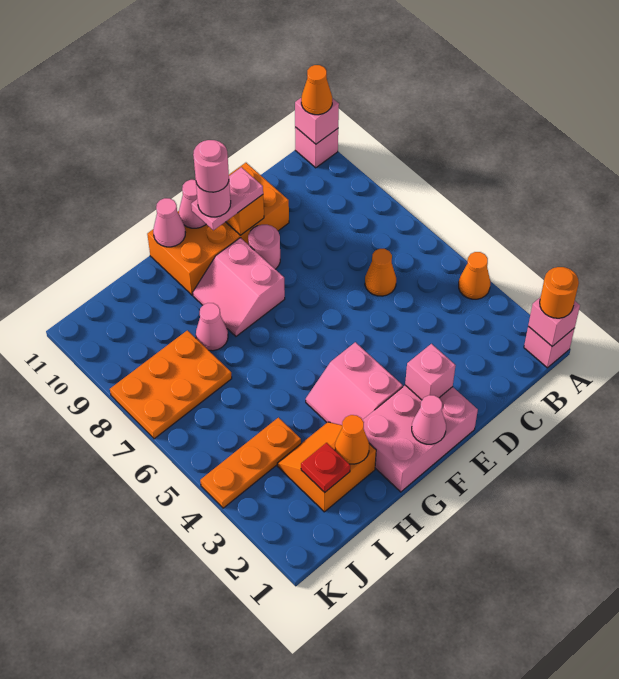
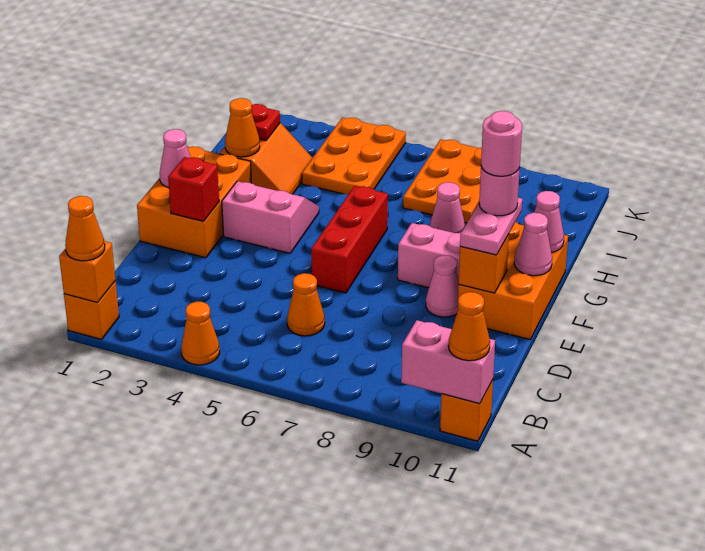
pink brick A1 level 1 -> orange brick A1 level 1
pink brick A1 level 2 -> orange brick A1 level 2
orange round brick A1 level 3 -> orange cone A1 level 3
pink brick A11 level 1 -> orange brick A11 level 1
pink brick A11 level 2 -> pink brick A10:A11 level 2
orange brick D10:G11 level 1 -> orange brick E10:G11 level 1
pink brick E1:G2 level 1 -> orange brick E1:G2 level 1
pink brick E2 level 2 -> red brick E2 level 2
none -> red brick E6:G6 level 1
pink round brick E9 level 1 -> pink cone E9 level 1
orange plate I4:K4 level 1 -> orange plate I4:K5 level 1

